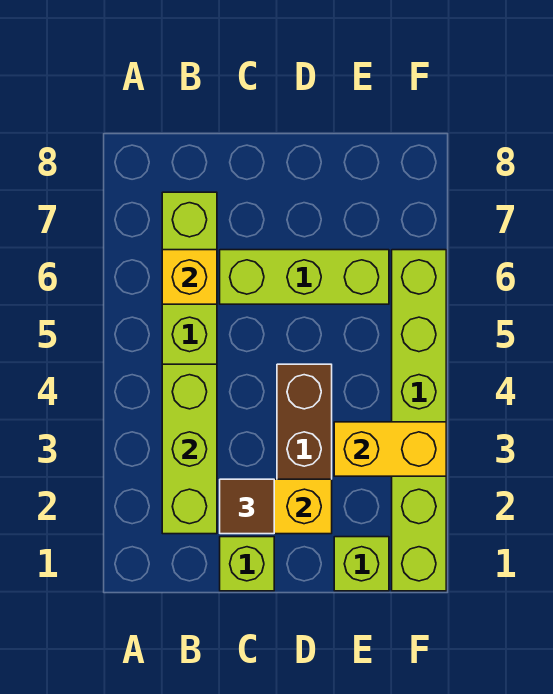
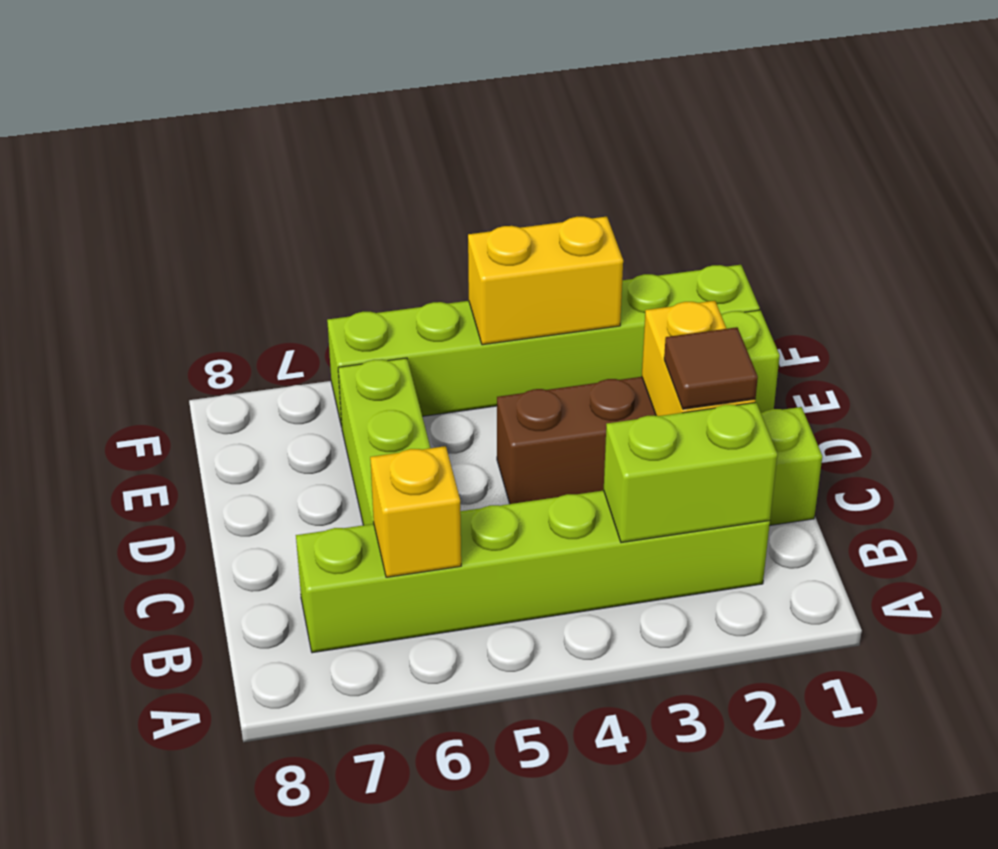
lime brick B2:B4 level 2 -> lime brick B2:B3 level 2
yellow brick E3:F3 level 2 -> yellow brick F3:F4 level 2

